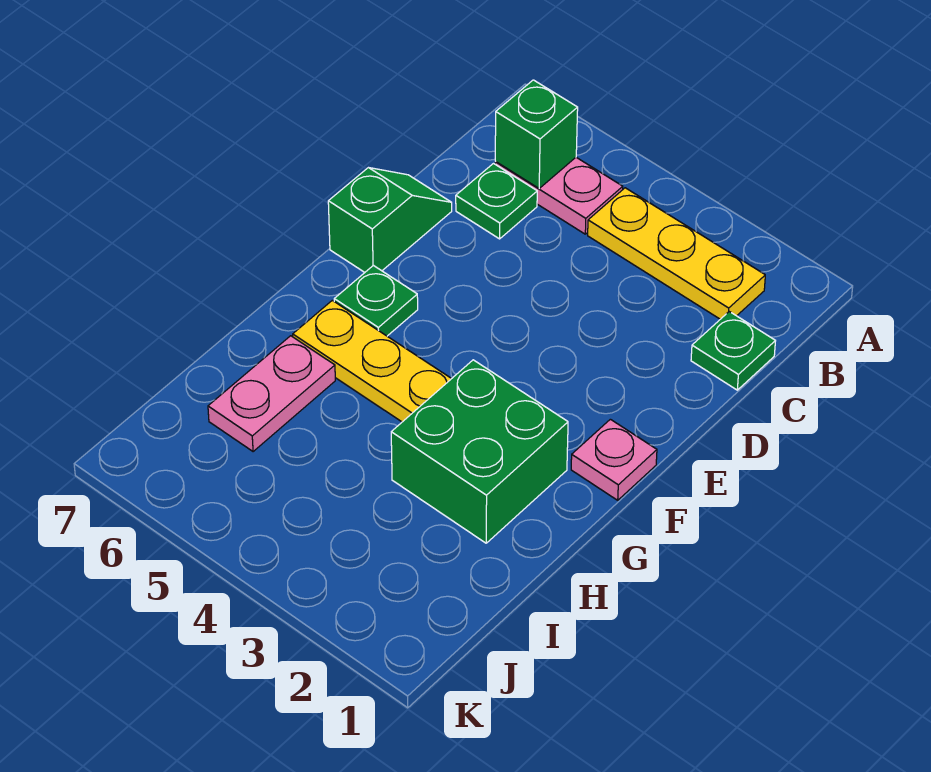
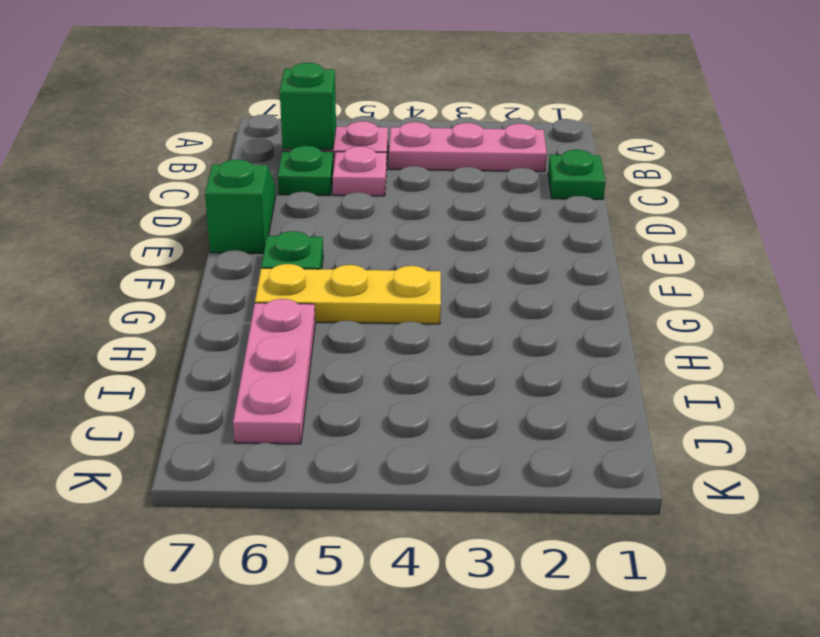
yellow plate B2:B4 level 1 -> pink plate B2:B4 level 1
pink plate F1 level 1 -> pink plate C5 level 1
green brick G2:H3 level 1 -> none
pink plate H6:I6 level 1 -> pink plate H6:J6 level 1

